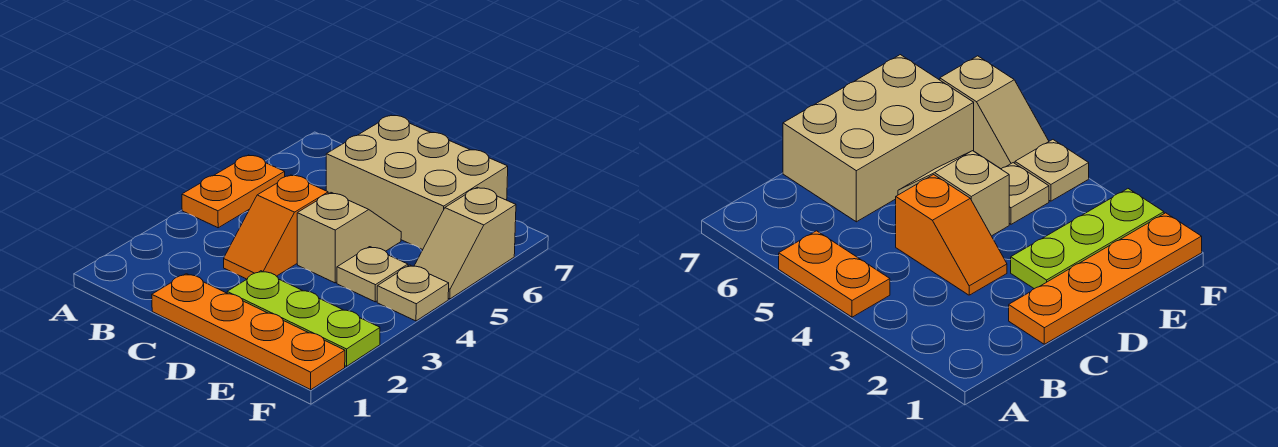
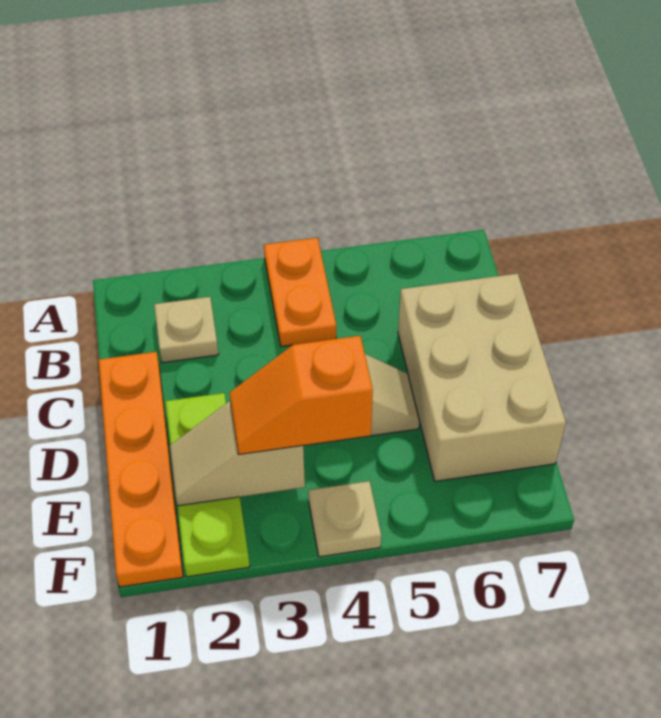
orange plate A4:A5 level 1 -> orange plate A4:B4 level 1
orange slope C3:C4 level 1 top 4 -> orange slope E3:E4 level 3 top 4
tan plate E4 level 1 -> tan plate B2 level 1
tan slope F5:F6 level 1 top 6 -> tan slope E2:E3 level 2 top 3

